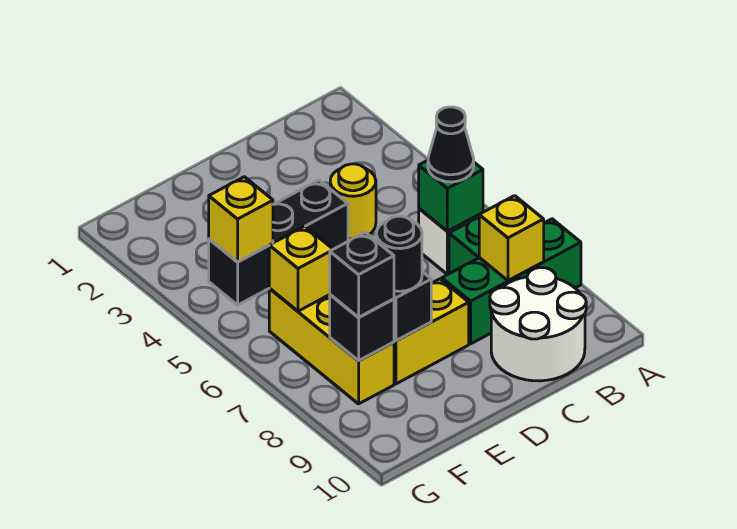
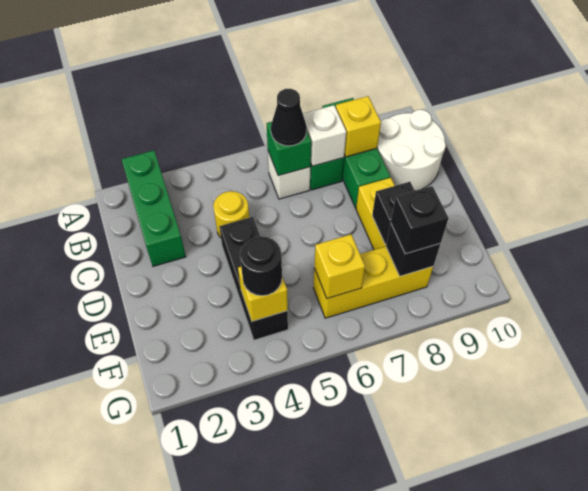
none -> green brick A2:C2 level 1
none -> white brick B7 level 2
black round brick E8 level 3 -> black round brick F4 level 3

